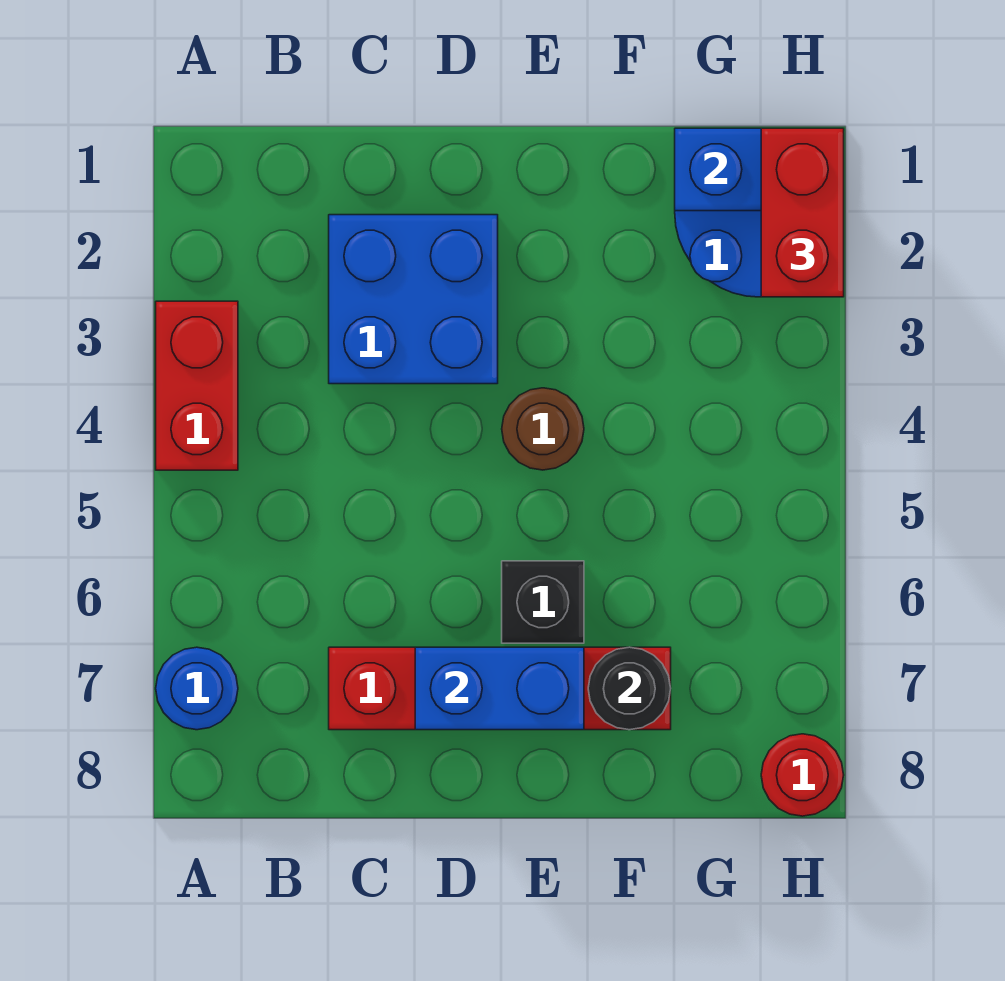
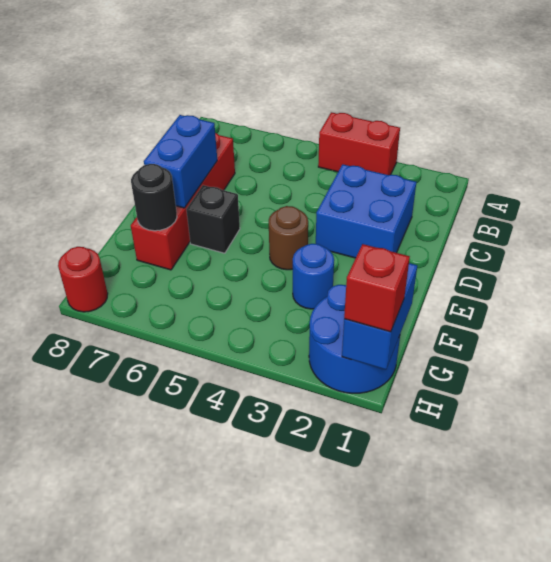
blue round brick A7 level 1 -> blue round brick F3 level 1
red brick H1:H2 level 3 -> red brick H1 level 3

